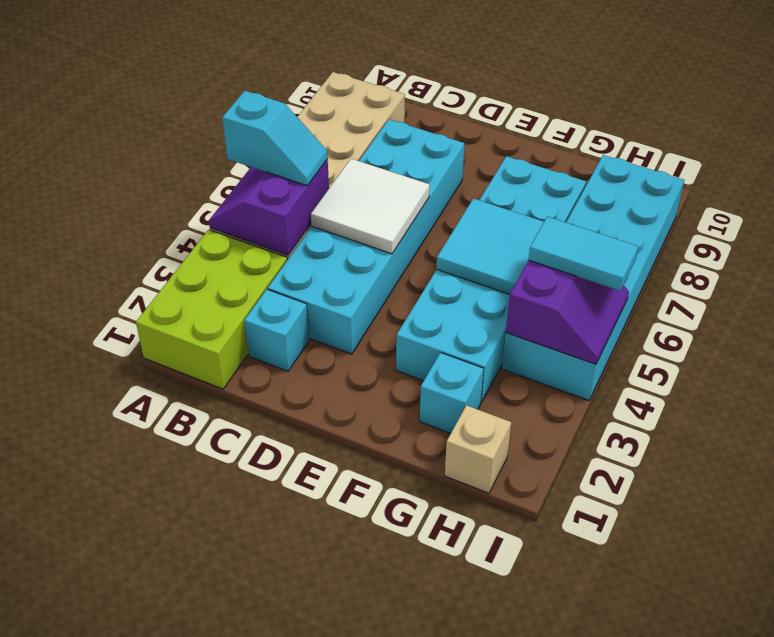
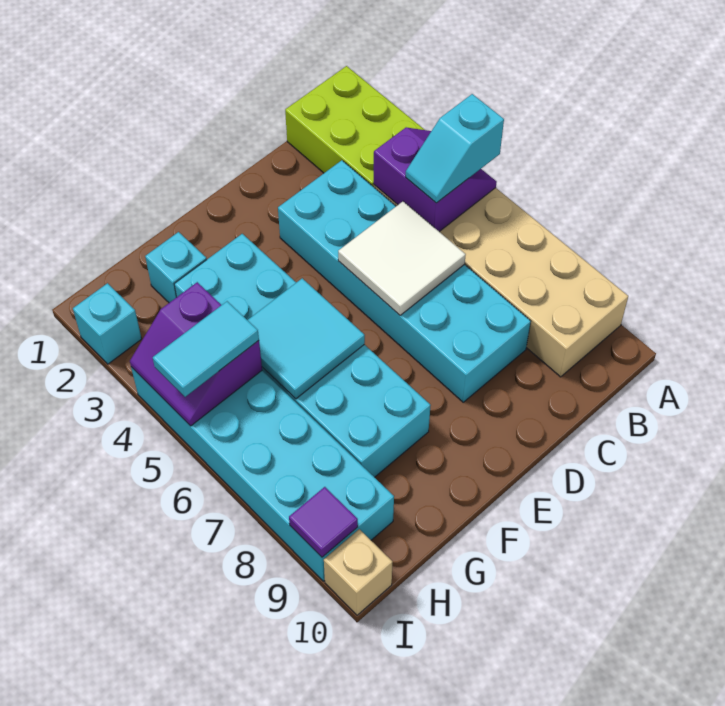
cyan brick C2 level 1 -> cyan brick I2 level 1
tan brick H1 level 1 -> tan brick I10 level 1
none -> purple tile I9 level 2

